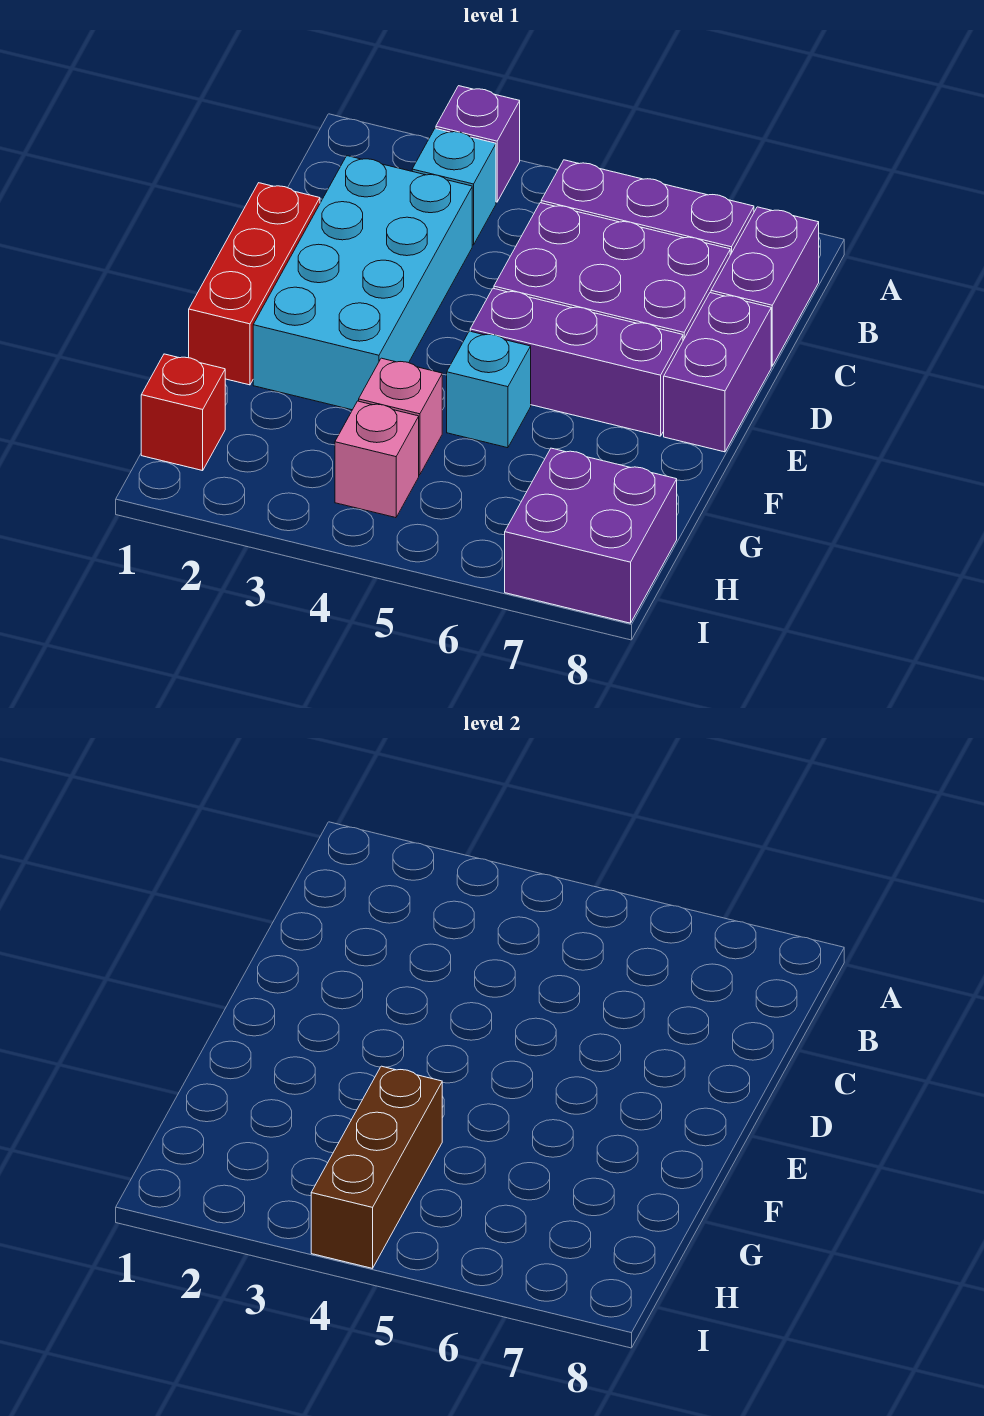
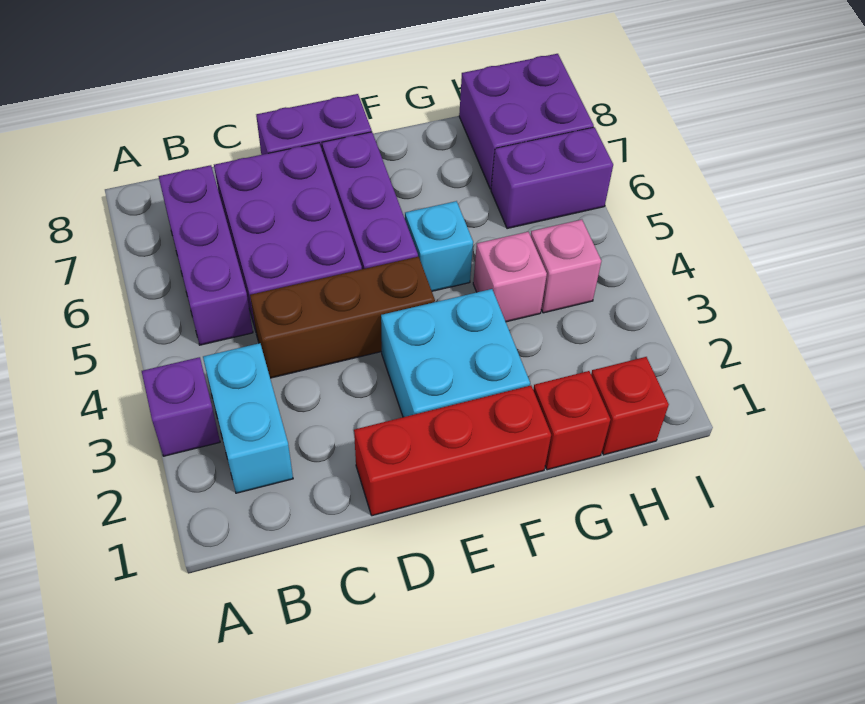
cyan brick B3 level 1 -> cyan brick B2:B3 level 1
purple brick B8:C8 level 1 -> purple brick H6:I6 level 1
cyan brick C2:F3 level 1 -> cyan brick E2:F3 level 1
none -> red brick G1 level 1
brown brick G4:I4 level 2 -> brown brick C4:E4 level 1

